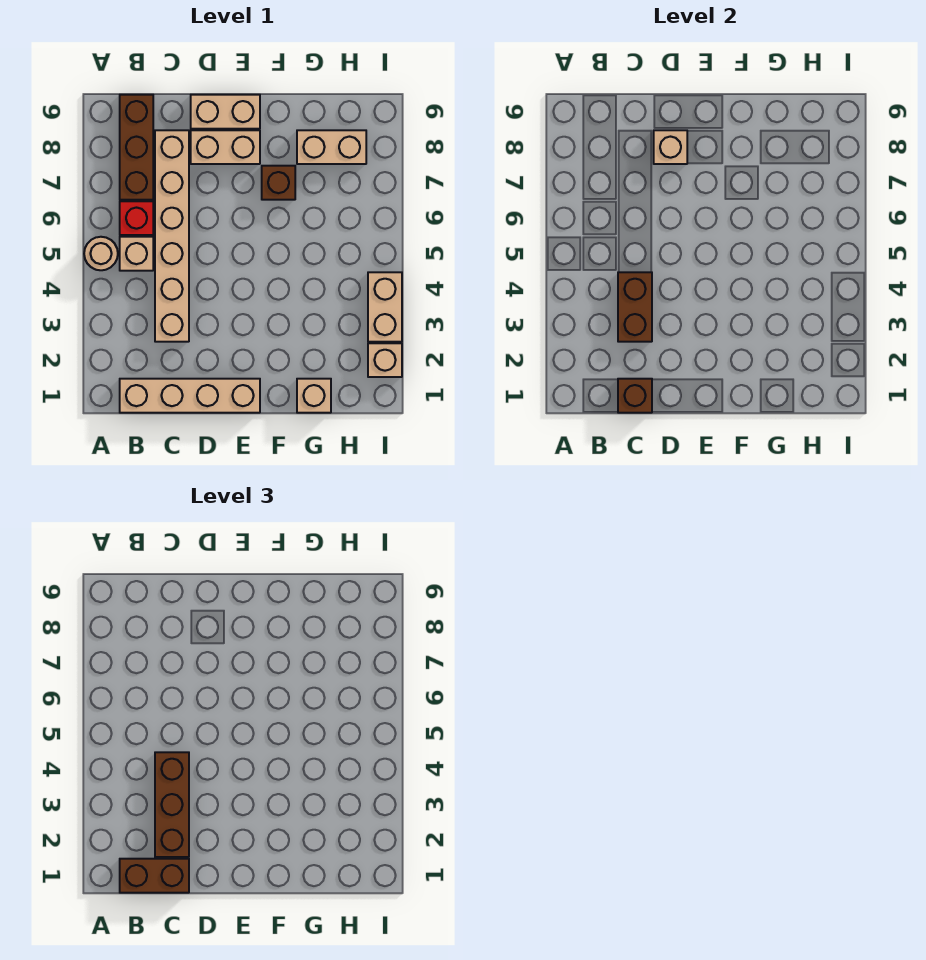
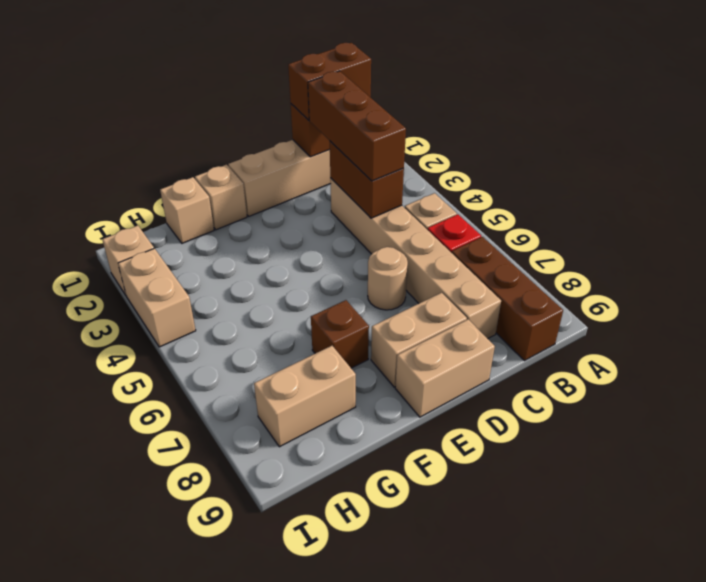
tan round brick A5 level 1 -> tan round brick D6 level 1
tan brick D8 level 2 -> tan brick F1 level 1

